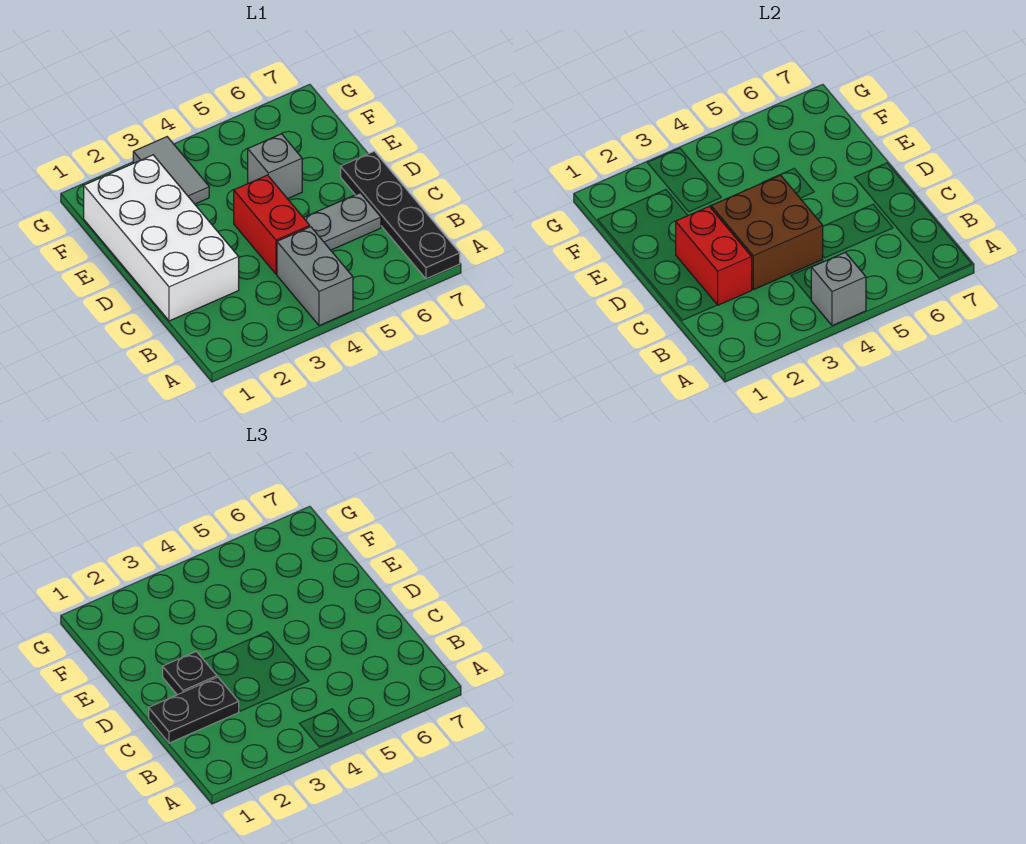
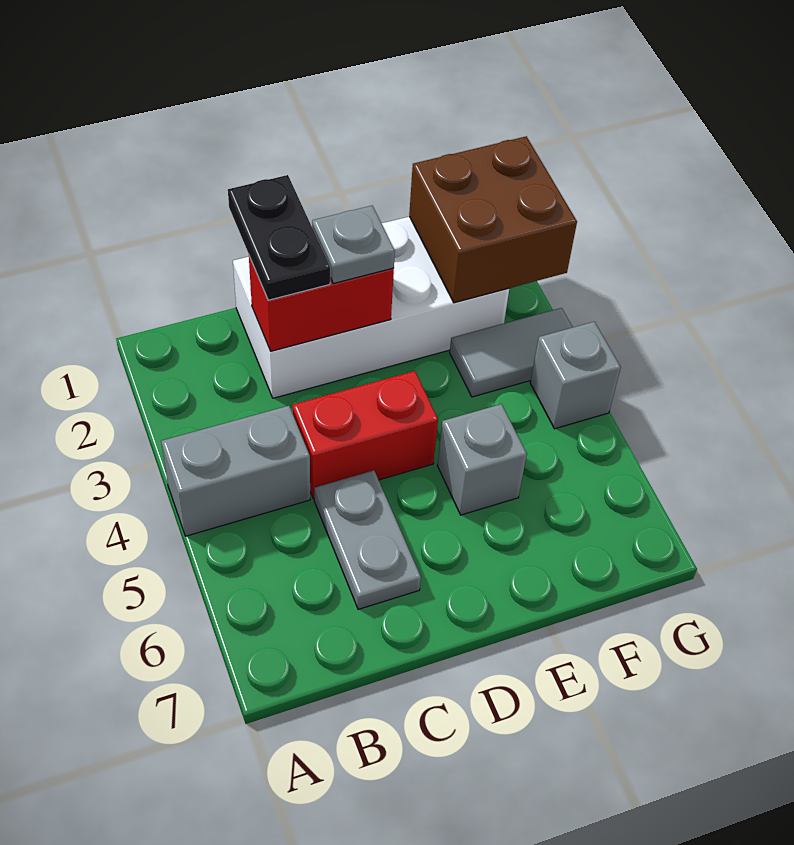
grey brick A4 level 2 -> grey brick G4 level 1
black plate A7:D7 level 1 -> none
brown brick C3:D4 level 2 -> brown brick F1:G2 level 2
black plate D2 level 3 -> grey plate D2 level 3

